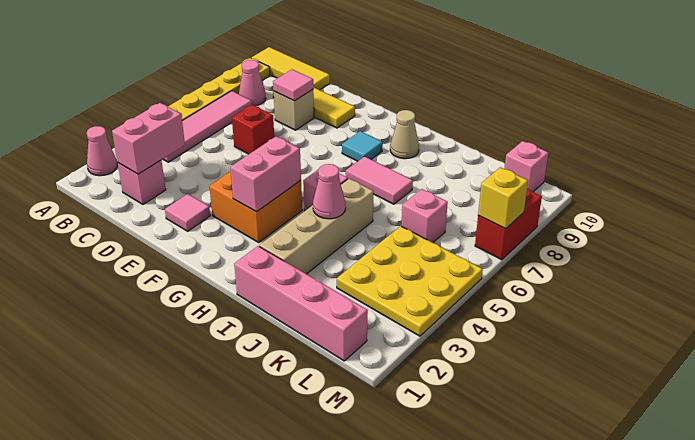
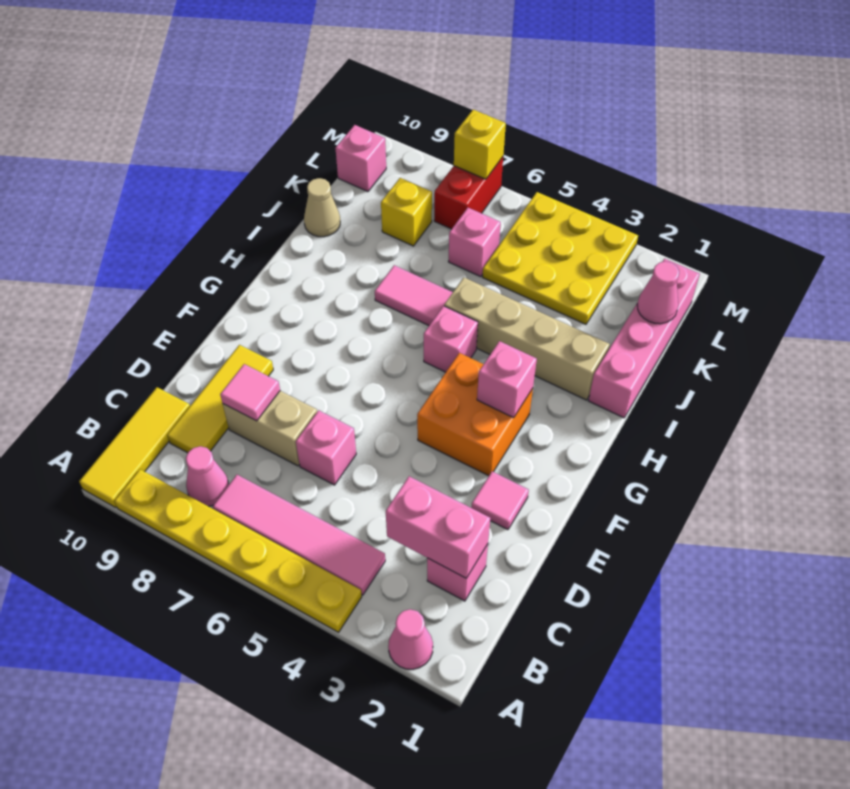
red brick D6 level 1 -> pink brick D6 level 1
tan brick D8 level 1 -> tan brick D7:D8 level 1
pink brick G3:G4 level 2 -> pink brick G3 level 2
cyan tile G8 level 1 -> none
pink tile H7:I7 level 1 -> pink tile I6:I7 level 1
tan cone H9 level 1 -> tan cone J10 level 1
pink cone I4 level 2 -> pink cone K1 level 2
none -> yellow brick K8 level 1
red brick M7:M8 level 1 -> red brick L7:M7 level 1

